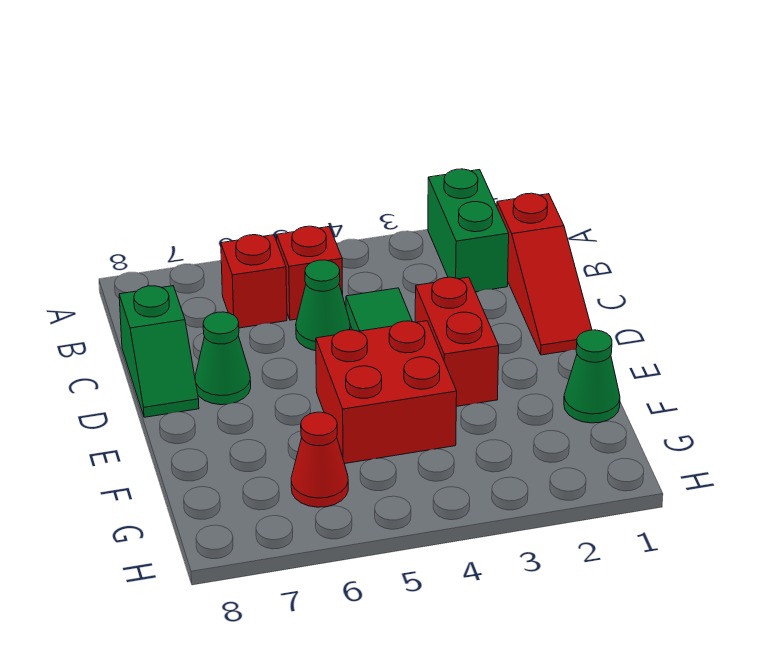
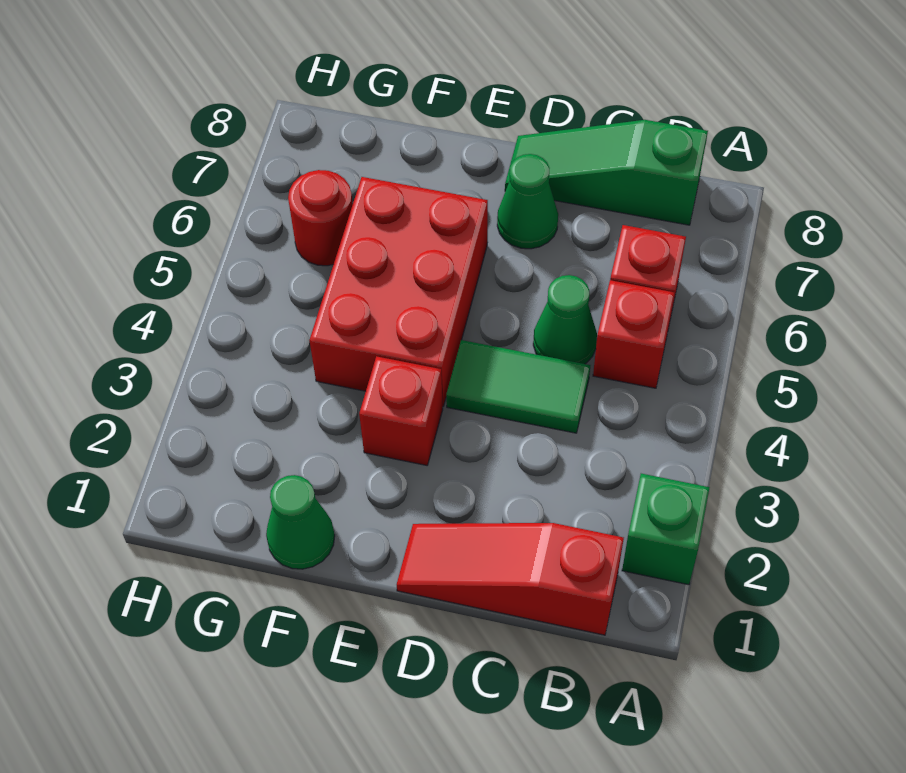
green brick A2:B2 level 1 -> green brick A2 level 1
green slope C8:D8 level 1 top C -> green slope B8:D8 level 1 top B
red brick D3:E3 level 1 -> red brick E3 level 1
red brick E4:F5 level 1 -> red brick E4:F6 level 1
red cone G6 level 1 -> red round brick G6 level 1

